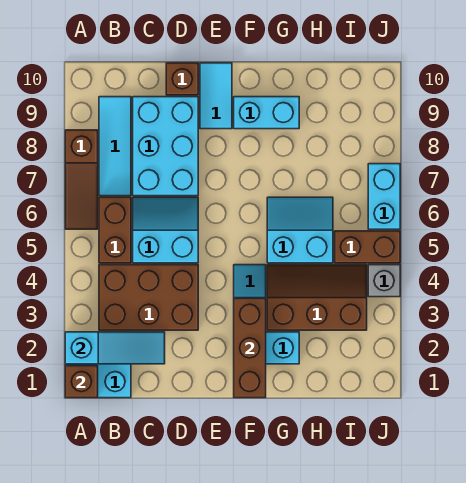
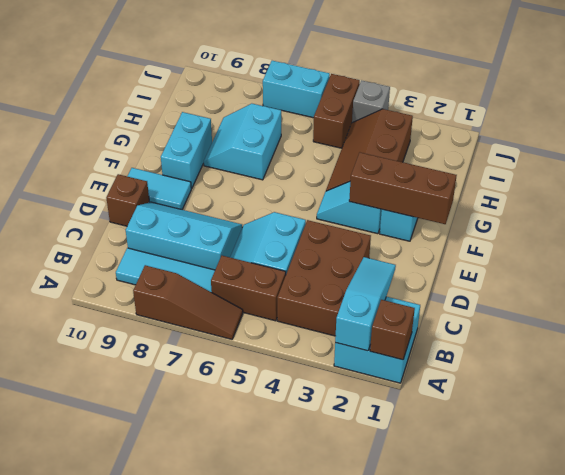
cyan brick C7:D9 level 1 -> cyan slope C7:D9 level 1 top C
cyan slope G5:H6 level 1 top 5 -> cyan slope G7:H8 level 1 top 7

